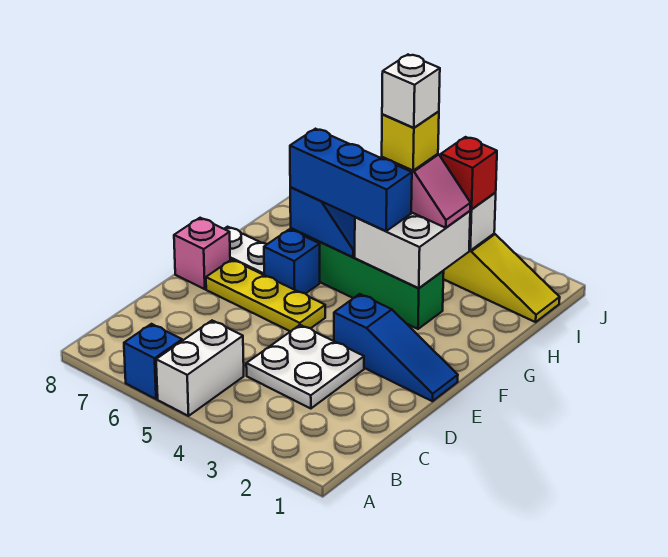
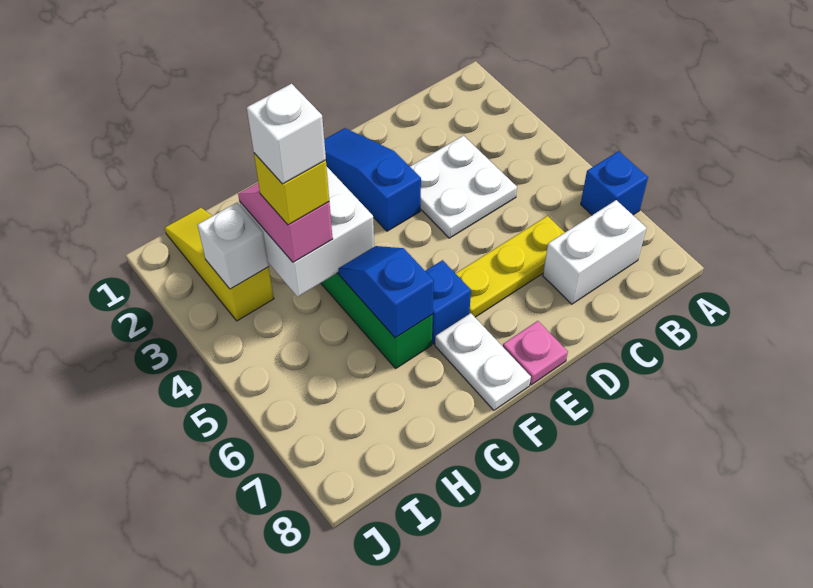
white brick A5:B5 level 1 -> white brick B7:C7 level 1
yellow plate E5:E7 level 1 -> yellow plate C6:E6 level 1
pink brick E8 level 1 -> pink plate E8 level 1
blue brick G4:G6 level 3 -> none
red brick I3 level 3 -> none

